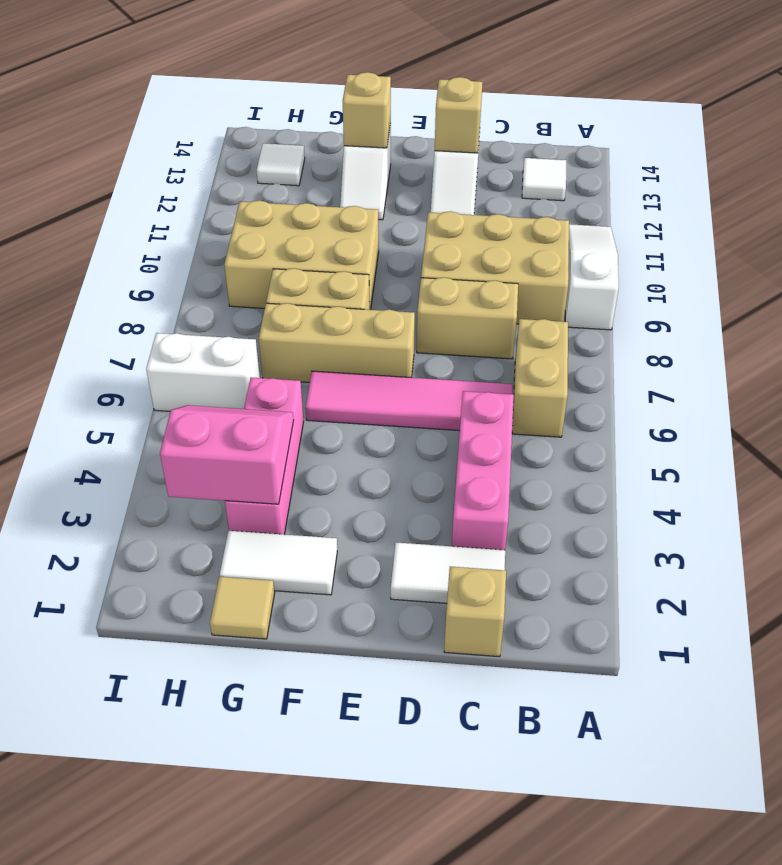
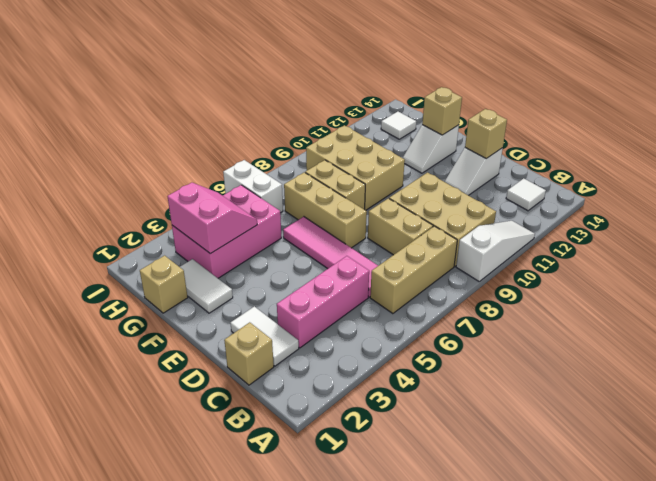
tan brick B6:B7 level 1 -> tan brick B6:B8 level 1
tan tile G1 level 1 -> tan brick G1 level 1
pink brick G3:G5 level 1 -> pink brick G3:H5 level 1

